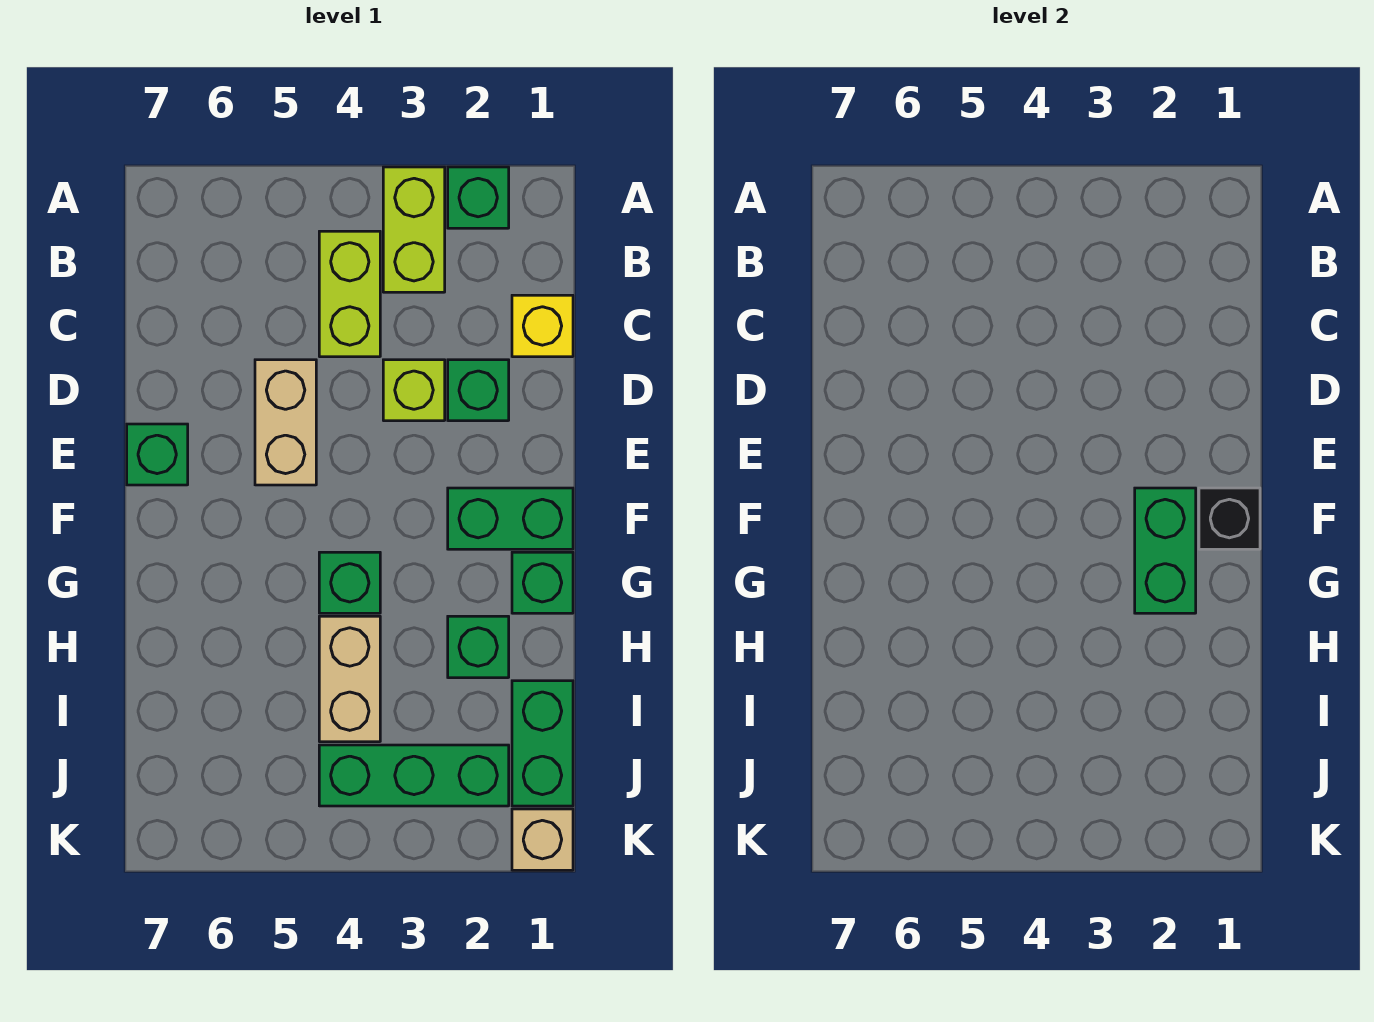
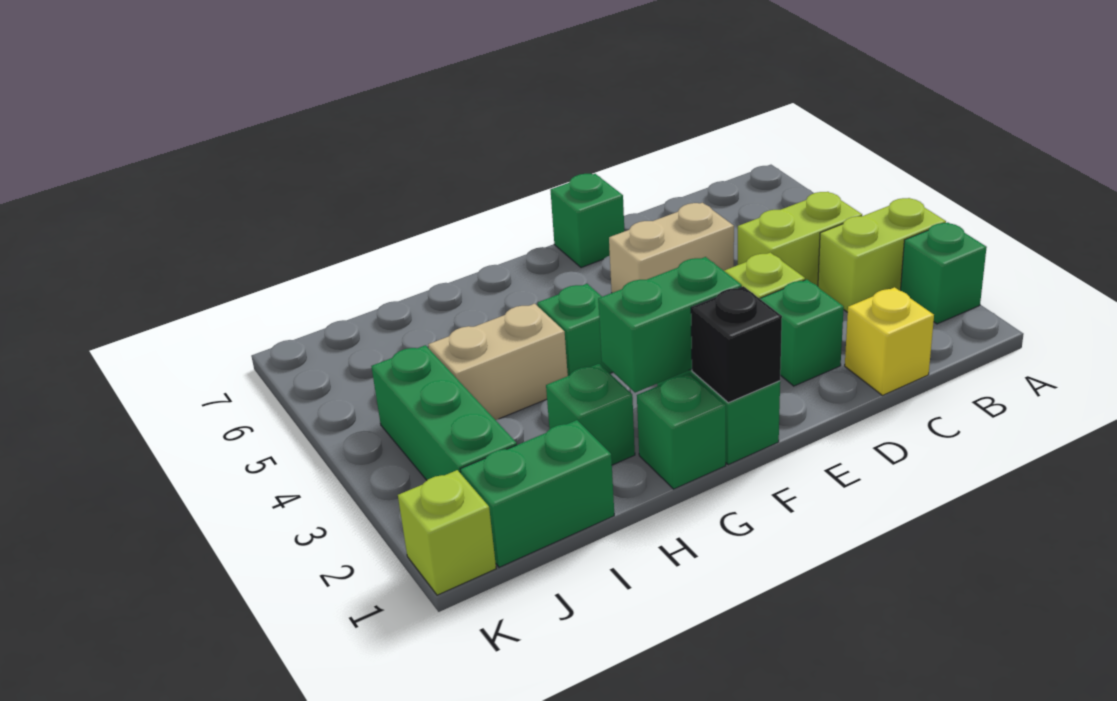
tan brick K1 level 1 -> lime brick K1 level 1

